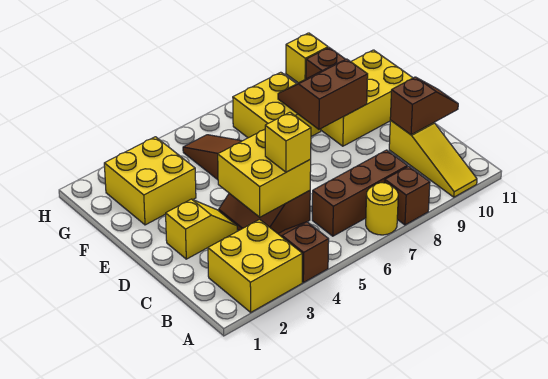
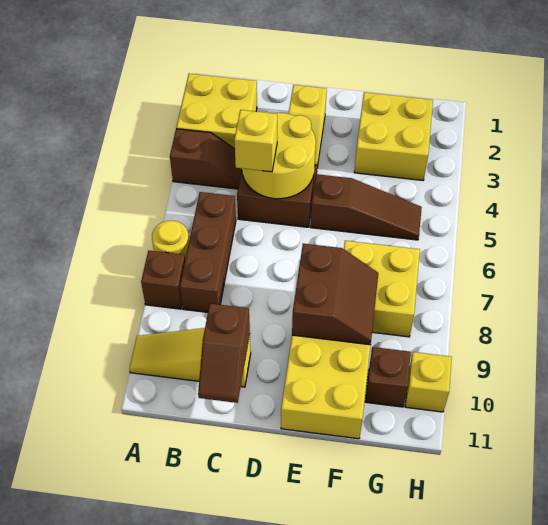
yellow brick C4:D5 level 2 -> yellow round brick C4:D5 level 2

